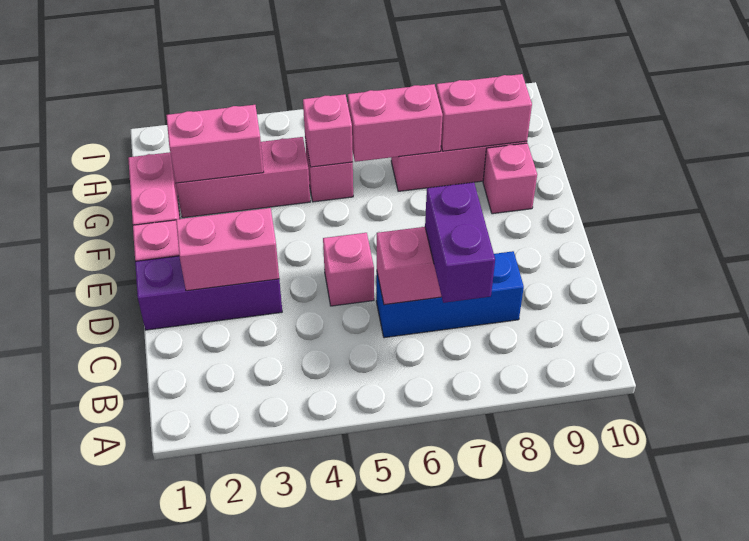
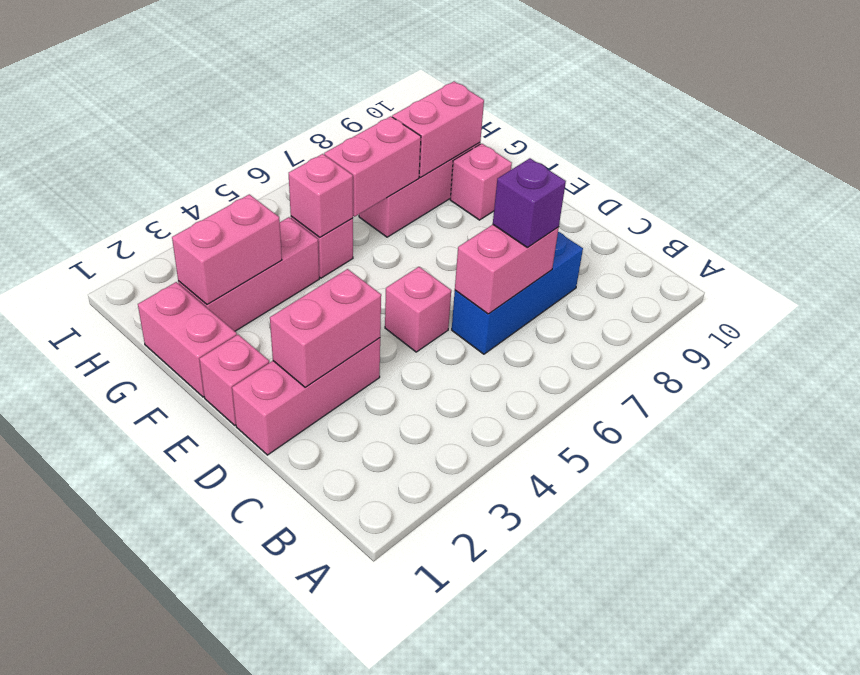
purple brick B7:C7 level 3 -> purple brick C7 level 3
purple brick D1:D3 level 1 -> pink brick D1:D3 level 1

